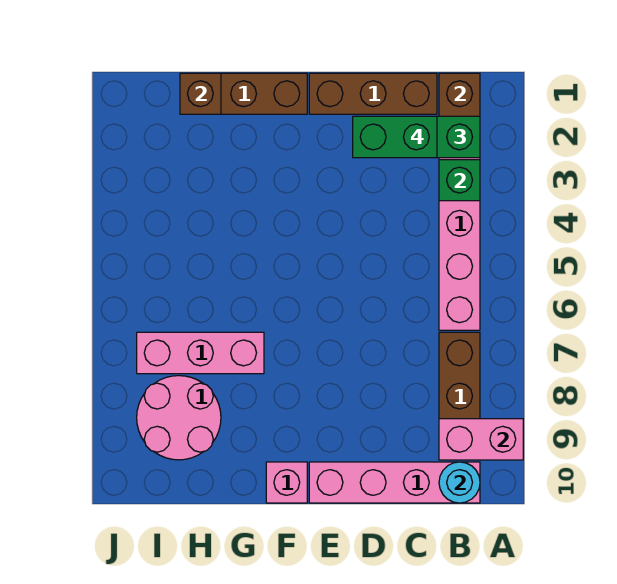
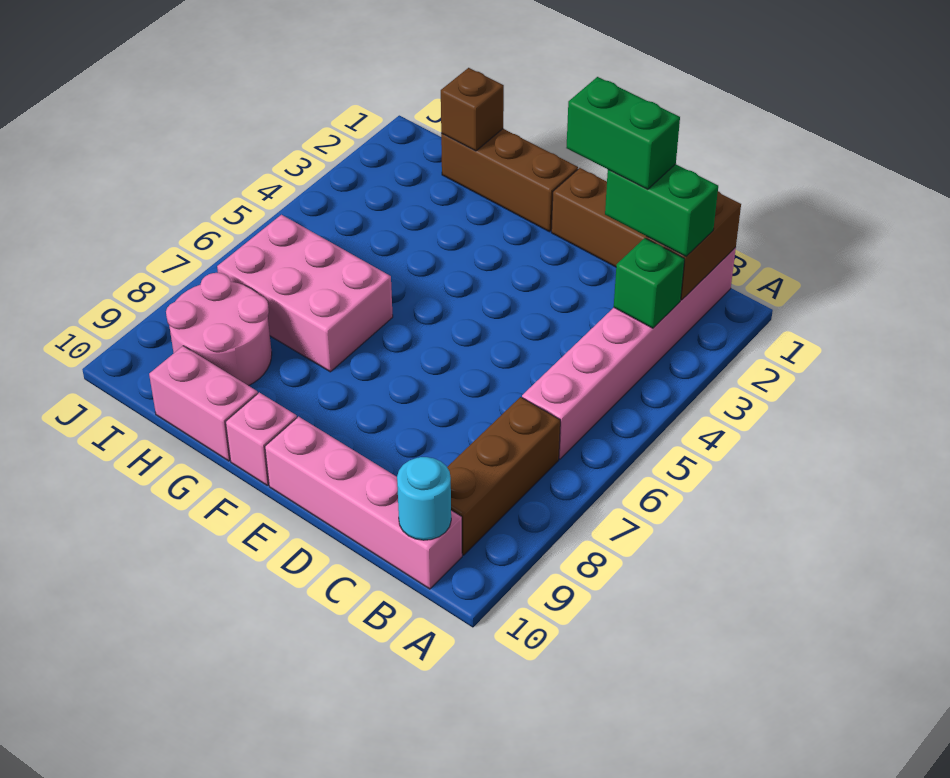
pink brick A9:B9 level 2 -> pink brick G10:H10 level 1
pink brick G7:I7 level 1 -> pink brick G6:I7 level 1

